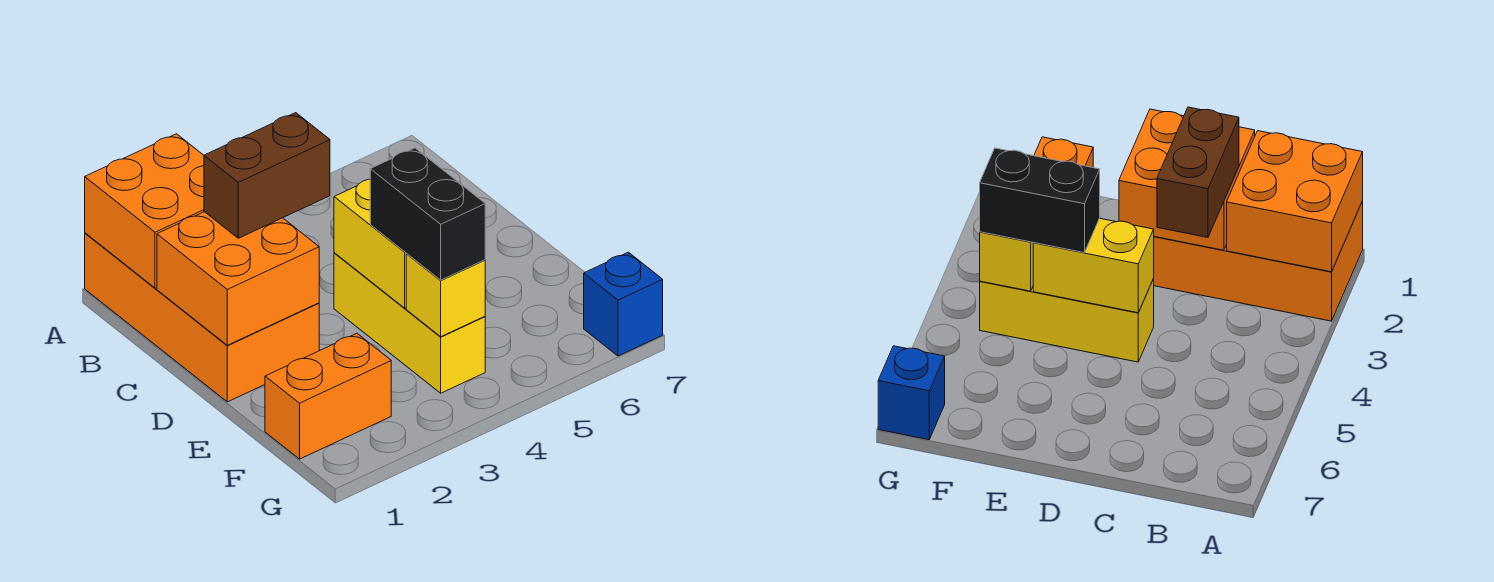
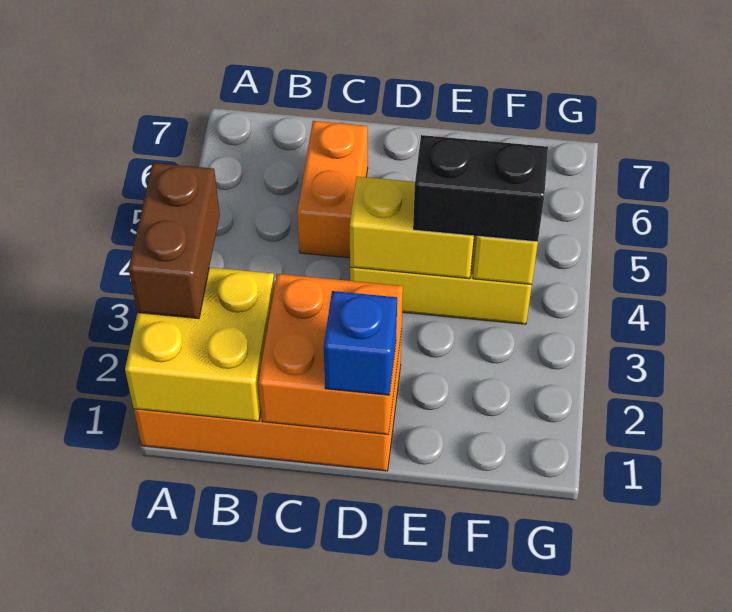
orange brick A1:B2 level 2 -> yellow brick A1:B2 level 2
brown brick C2:C3 level 3 -> brown brick A2:A3 level 3
orange brick F1:F2 level 1 -> orange brick C5:C6 level 1
blue brick G7 level 1 -> blue brick D1 level 3

